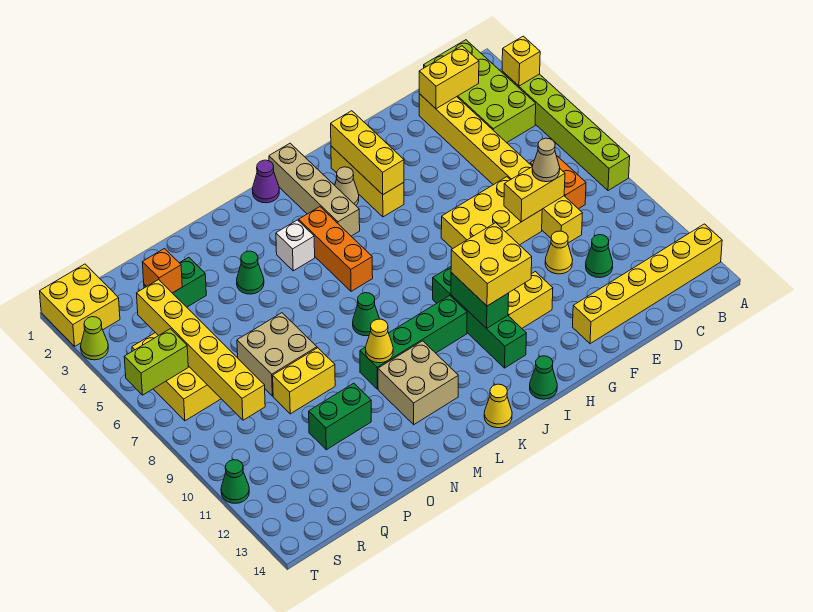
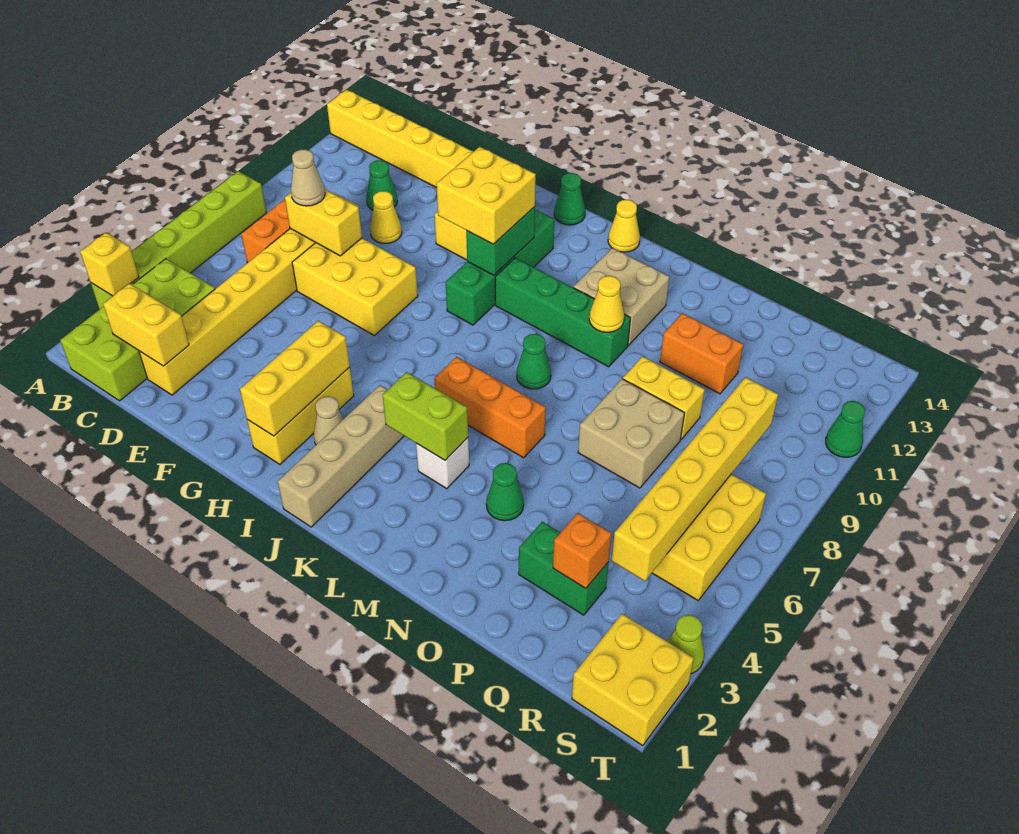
purple cone K1 level 1 -> none
orange brick K4:K6 level 1 -> orange brick K6:M6 level 1
green brick O11:P11 level 1 -> orange brick O11:P11 level 1
lime brick S6:T6 level 2 -> lime brick K4:L4 level 2

